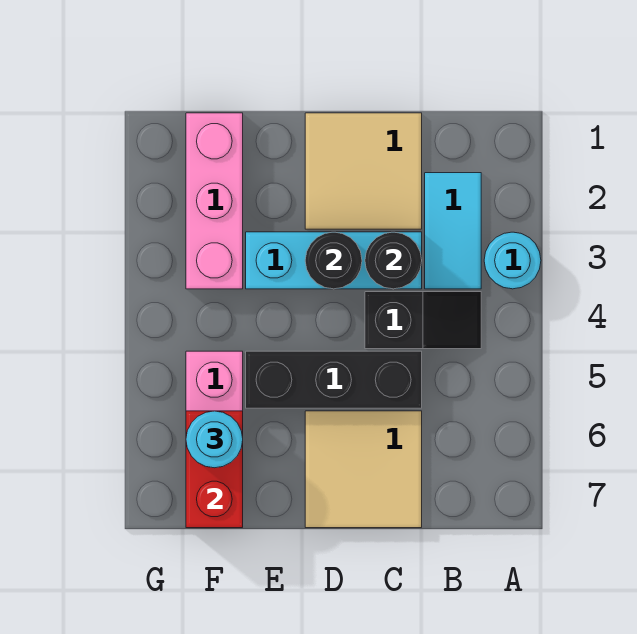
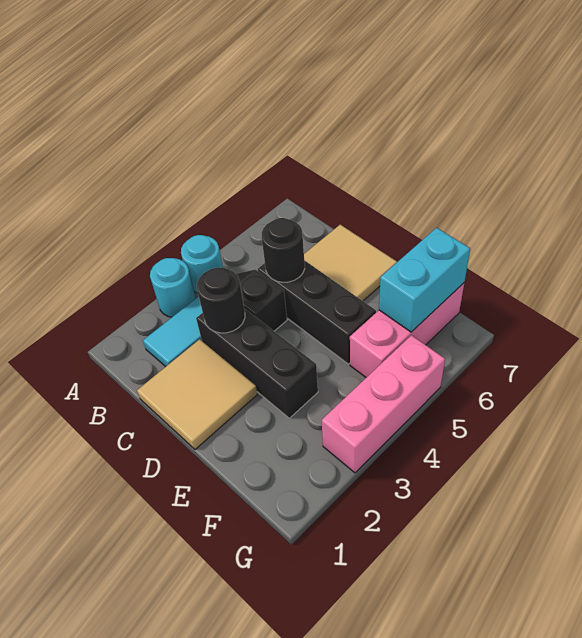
cyan brick C3:E3 level 1 -> black brick C3:E3 level 1
black round brick D3 level 2 -> black round brick C5 level 2
pink brick F1:F3 level 1 -> pink brick G3:G5 level 1
red brick F6:F7 level 2 -> cyan brick F6:F7 level 2
cyan round brick F6 level 3 -> cyan round brick A4 level 1

